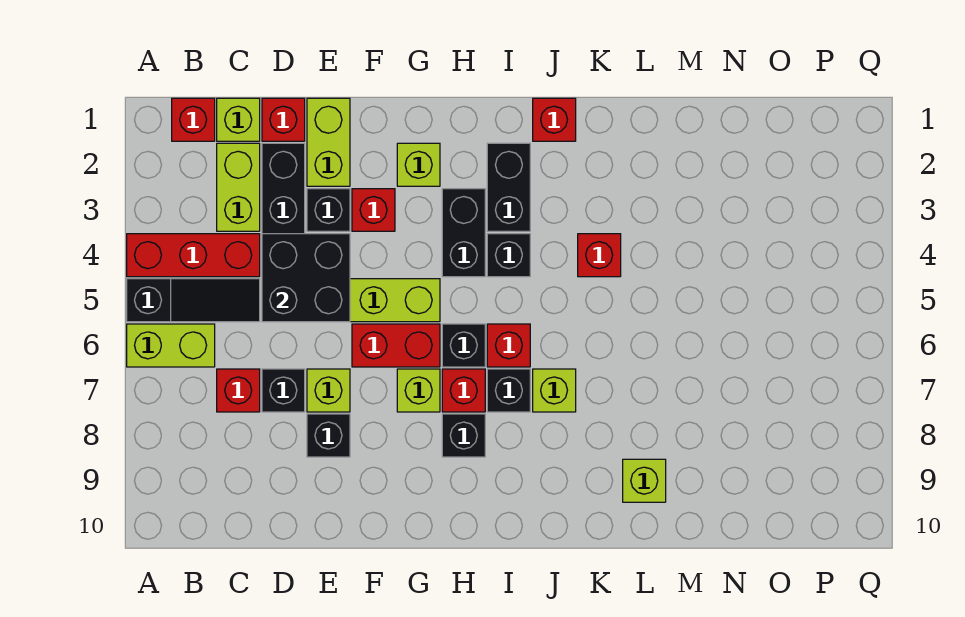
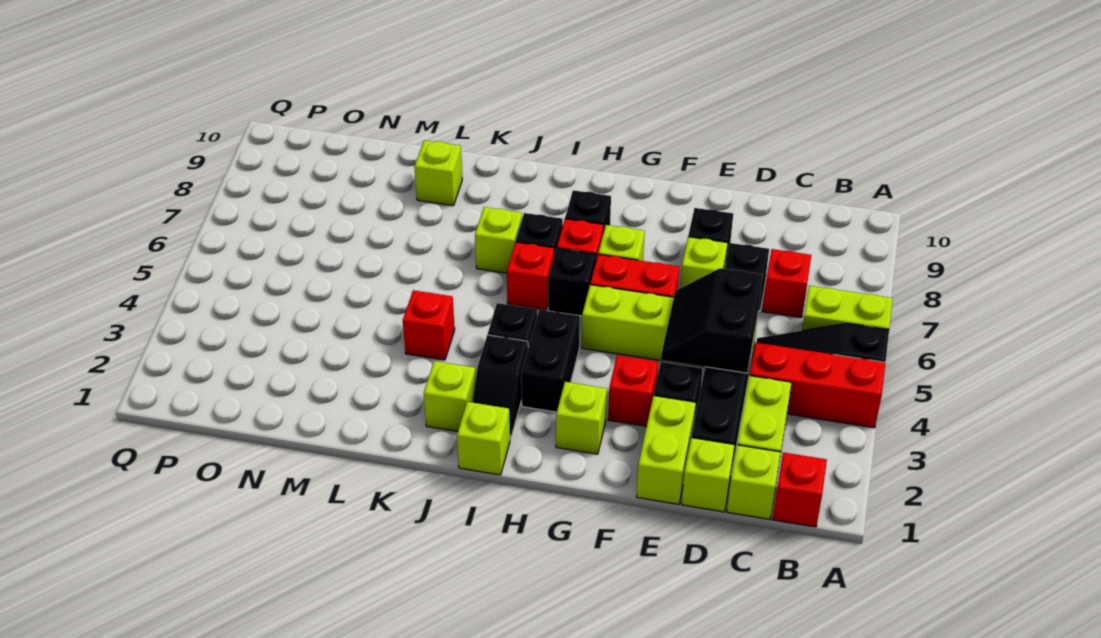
red brick D1 level 1 -> lime brick D1 level 1
black brick D4:E5 level 2 -> black slope D4:E5 level 2 top D
none -> lime brick I1 level 1
black brick I2:I3 level 1 -> black slope I2:I3 level 1 top 3
red brick J1 level 1 -> none
none -> lime brick J2 level 1

